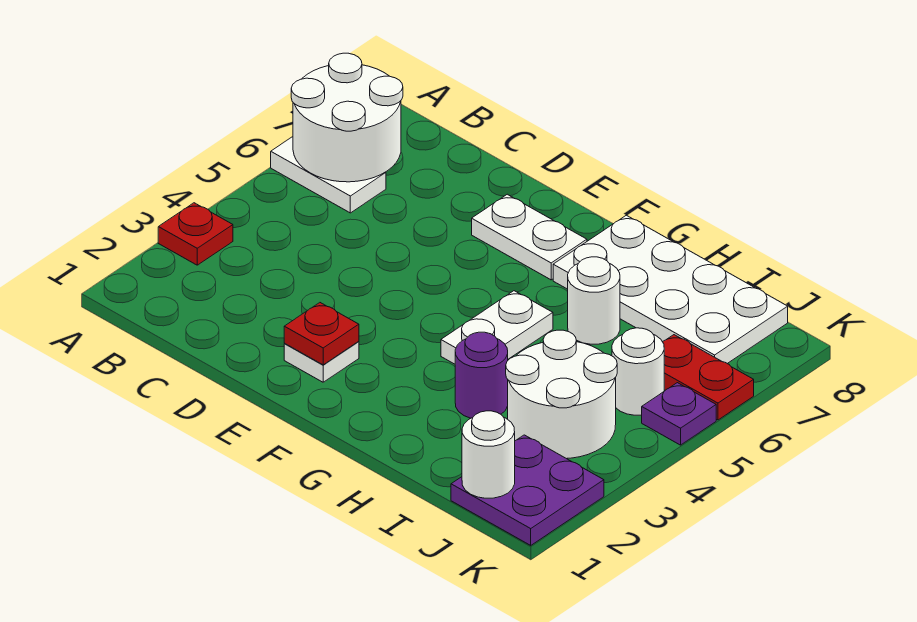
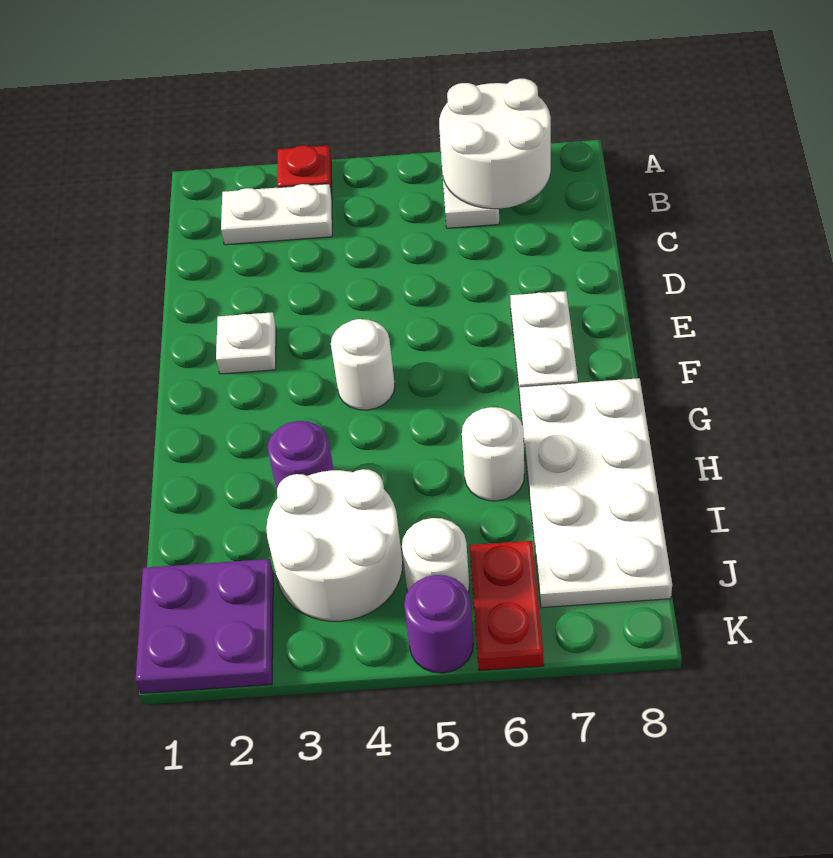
red plate E2 level 2 -> none
white plate G4:G5 level 1 -> white plate B2:B3 level 1
white round brick J1 level 2 -> white round brick F4 level 1
purple plate K5 level 1 -> purple round brick K5 level 1

